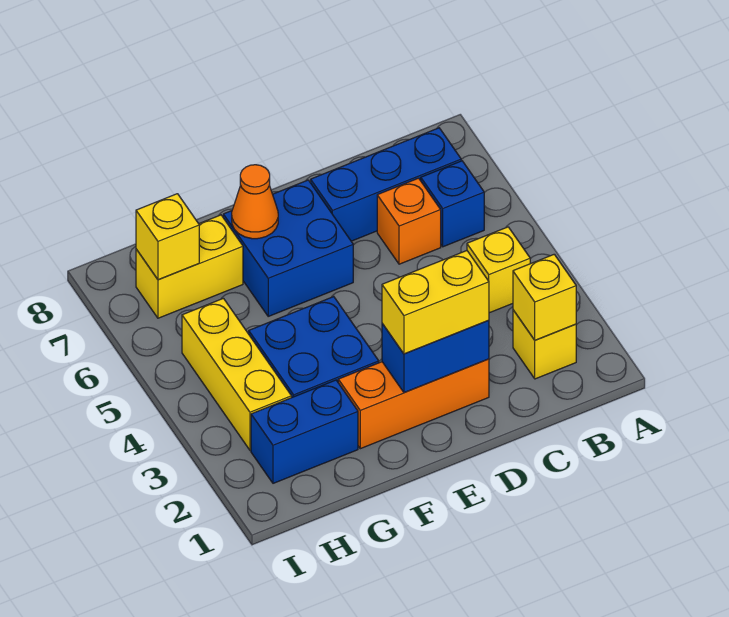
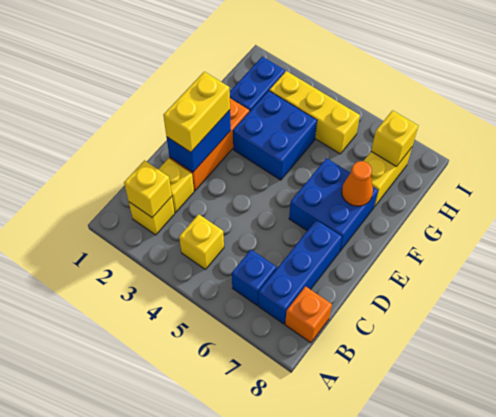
none -> yellow brick C2 level 1
orange brick C6 level 1 -> orange brick B8 level 1

